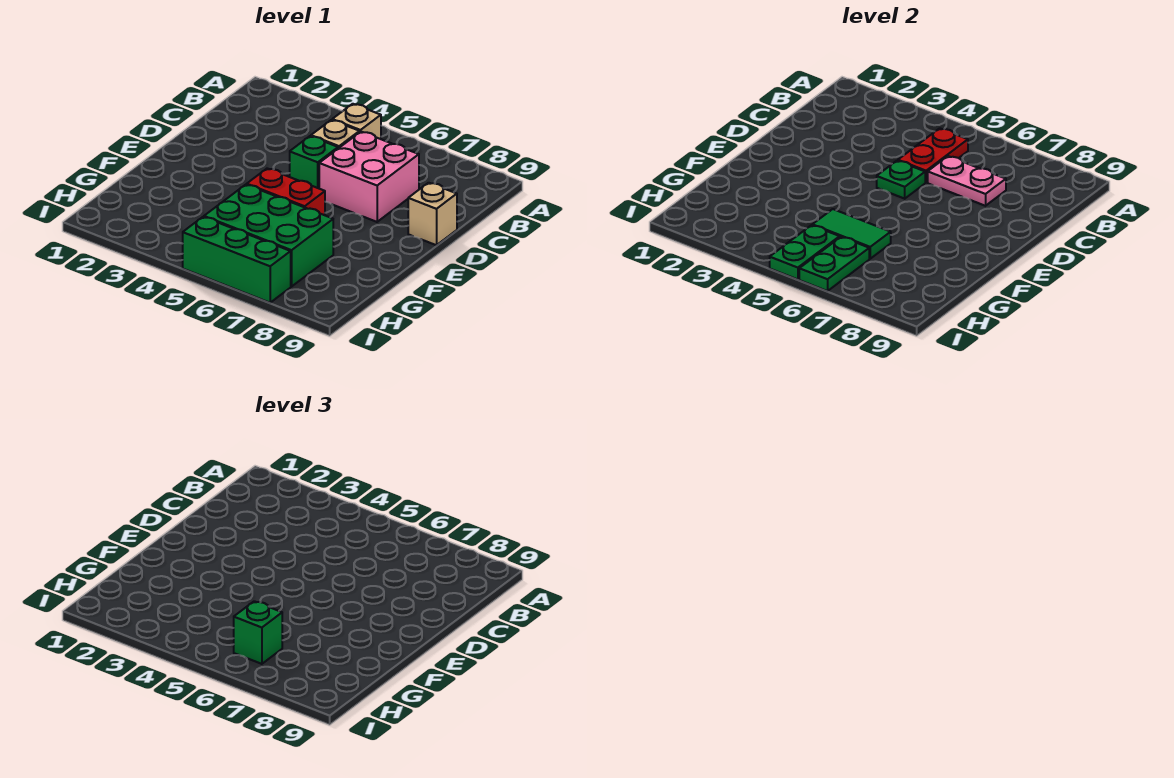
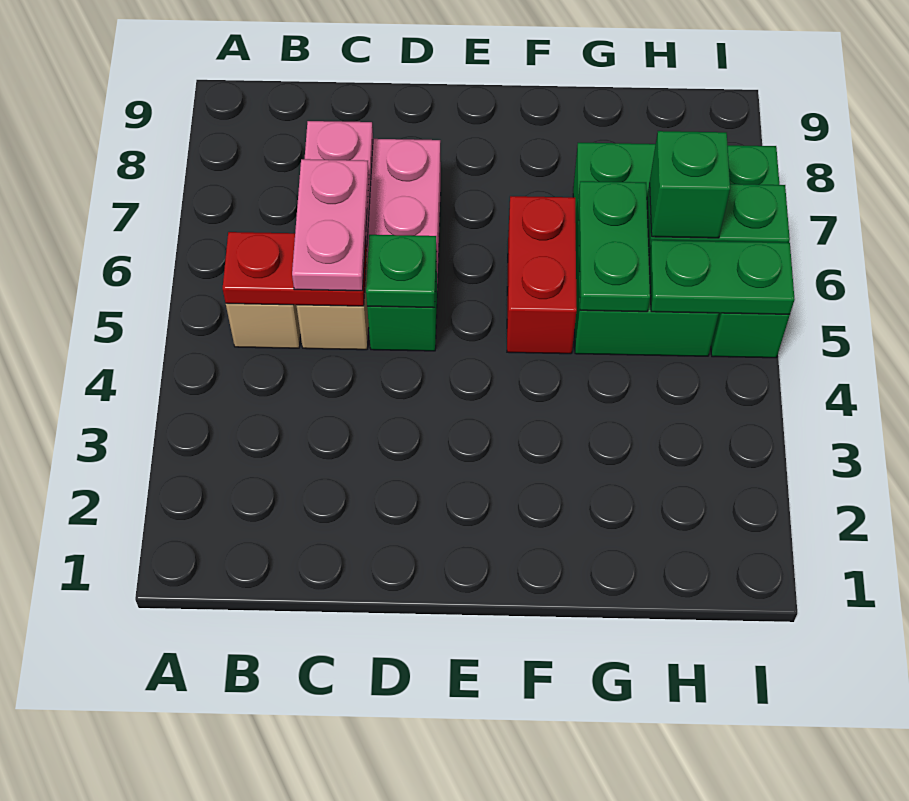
none -> pink plate C5:C6 level 3
tan brick D9 level 1 -> none
green tile G5:G6 level 2 -> green plate G5:G6 level 2

